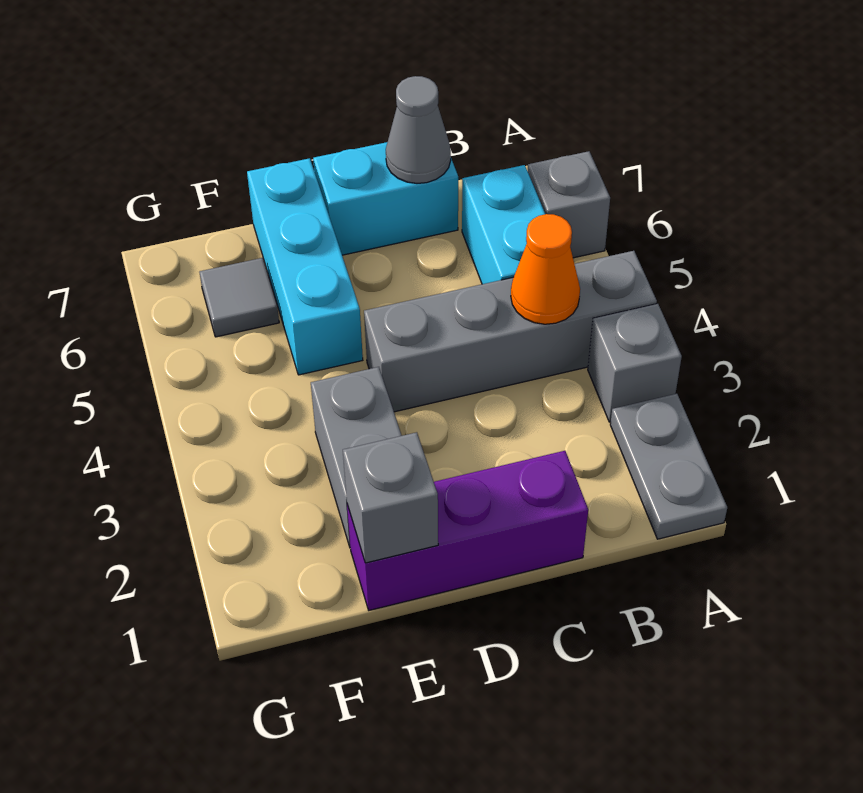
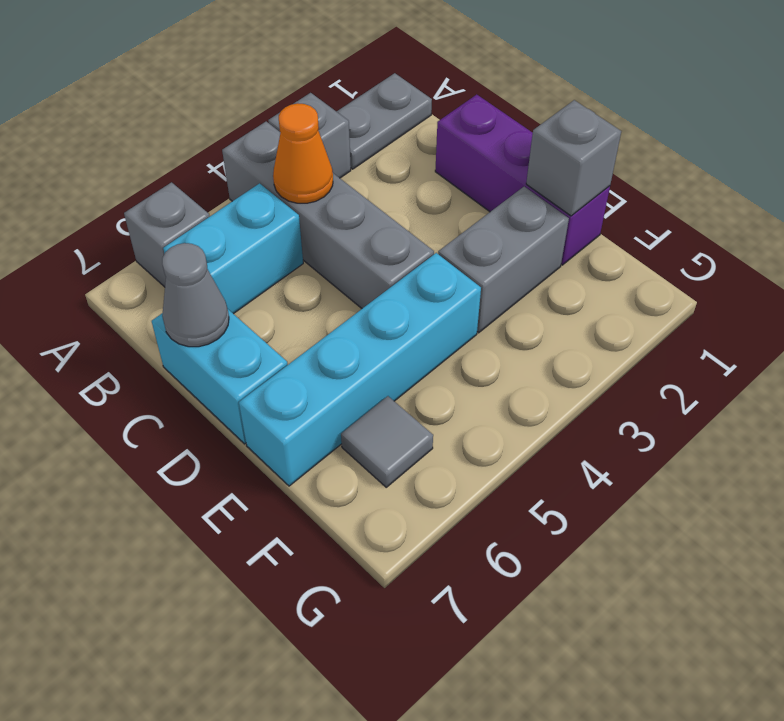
cyan brick E5:E7 level 1 -> cyan brick E4:E7 level 1

